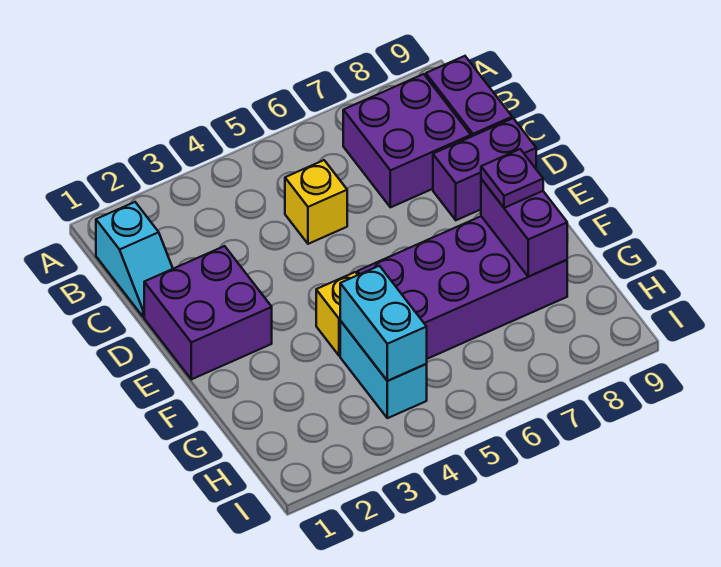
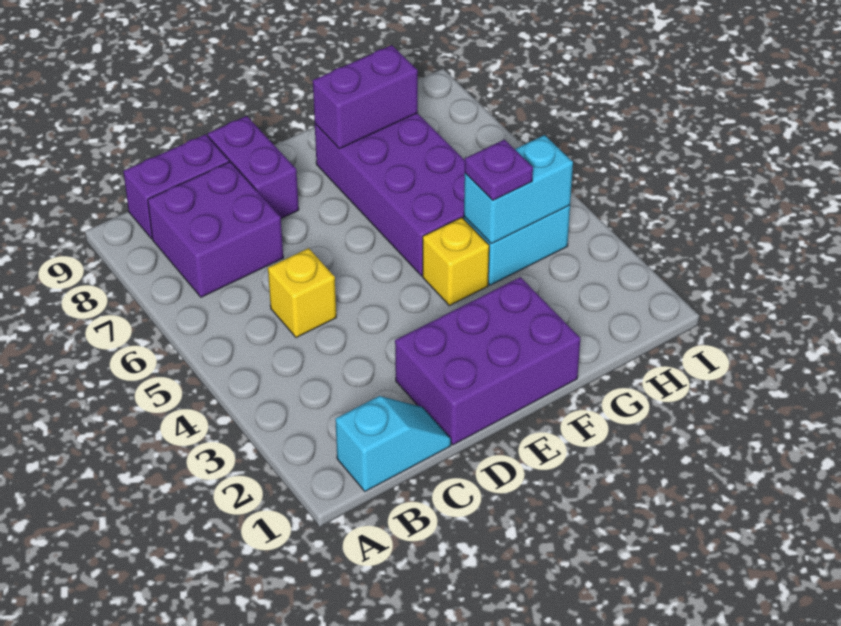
purple brick D1:E2 level 1 -> purple brick D1:F2 level 1
purple plate F8 level 3 -> purple plate G4 level 3

